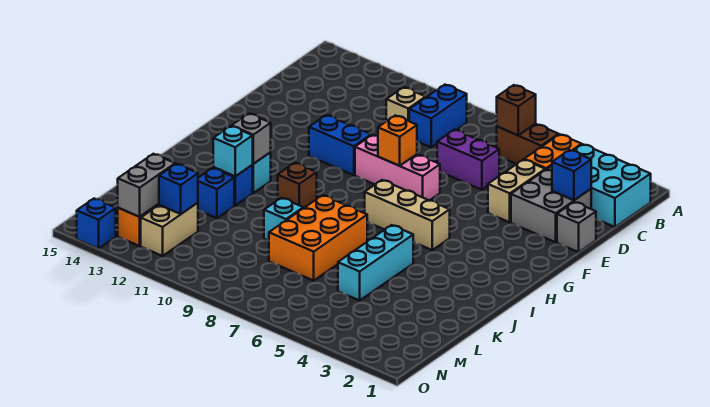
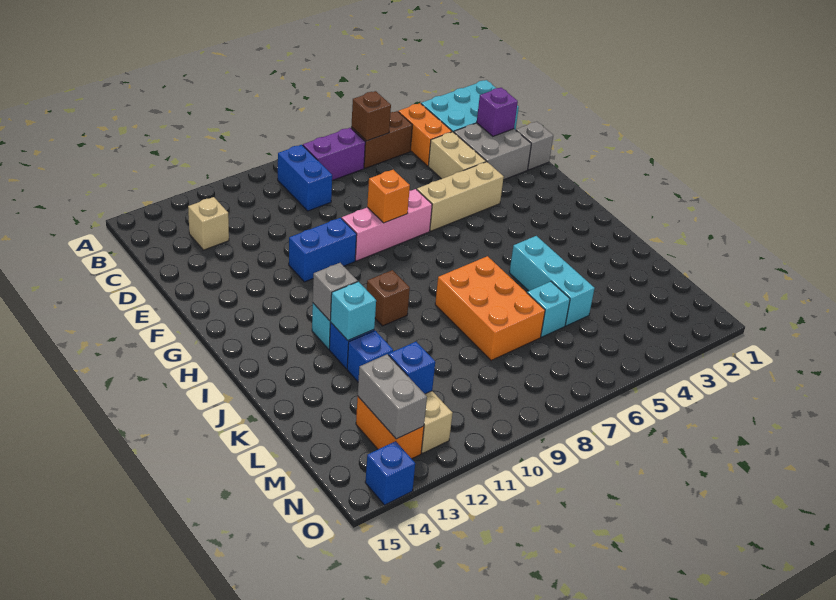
tan brick C10 level 1 -> tan brick C13 level 1
blue brick D2 level 2 -> purple brick D2 level 2
purple brick D6:D7 level 1 -> purple brick B7:B8 level 1
tan brick H5:H7 level 1 -> tan brick F4:F6 level 1
cyan brick K9 level 1 -> cyan brick L6 level 1

